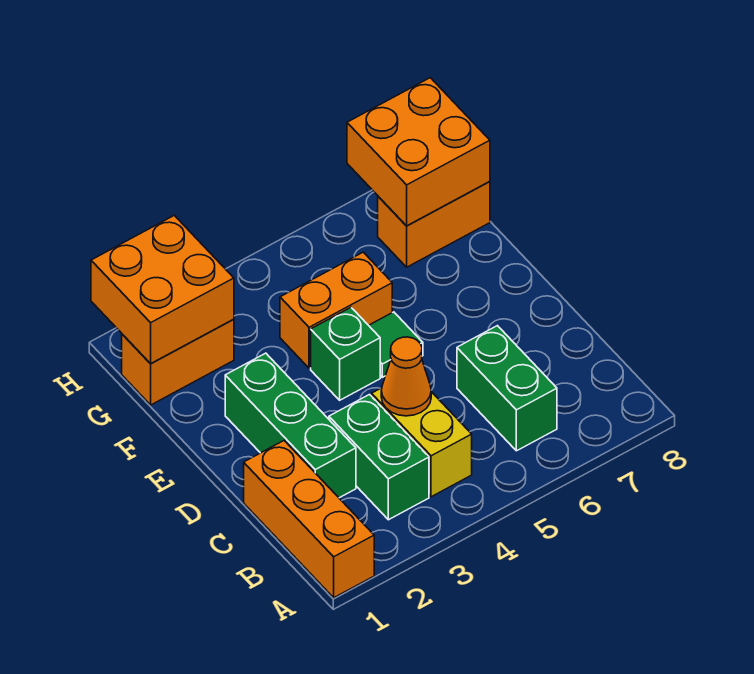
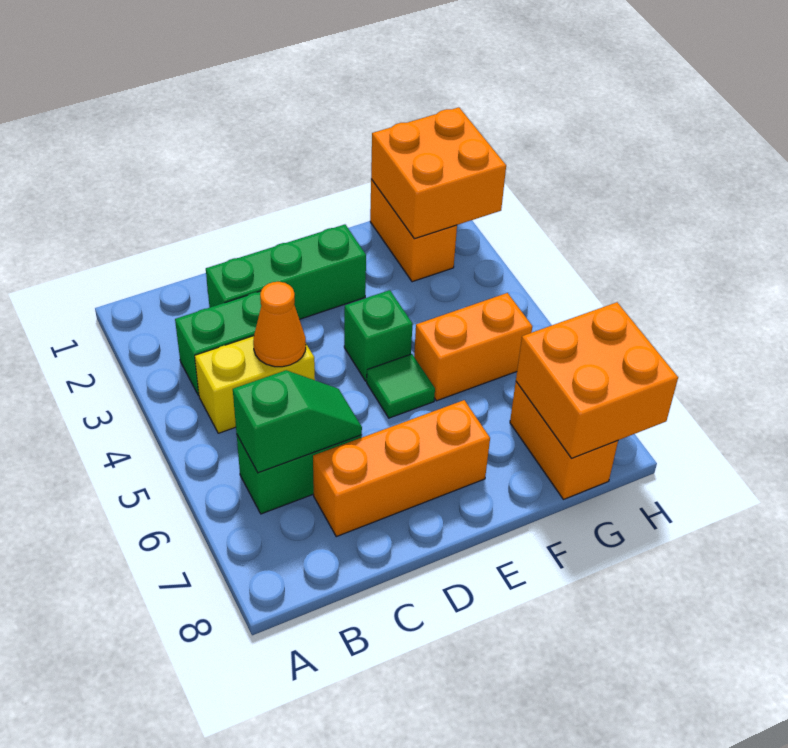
orange brick A1:C1 level 1 -> orange brick C7:E7 level 1
none -> green slope B6:C6 level 2 top B
orange brick F4:F5 level 1 -> orange brick F5:G5 level 1

